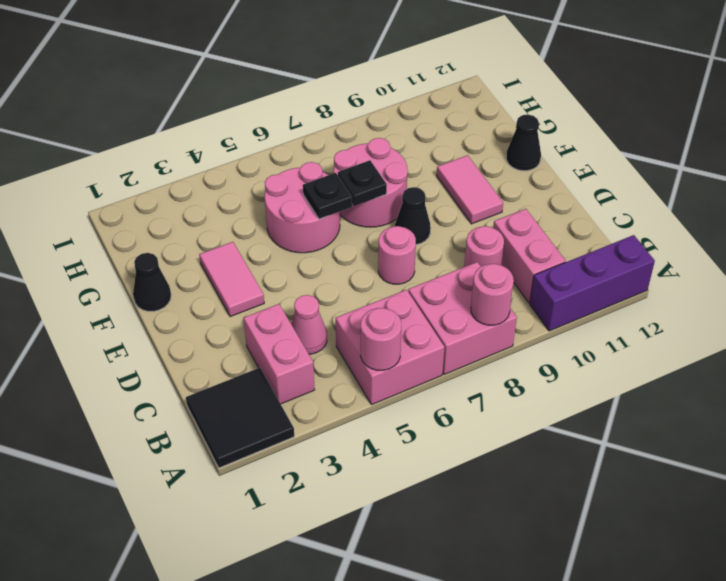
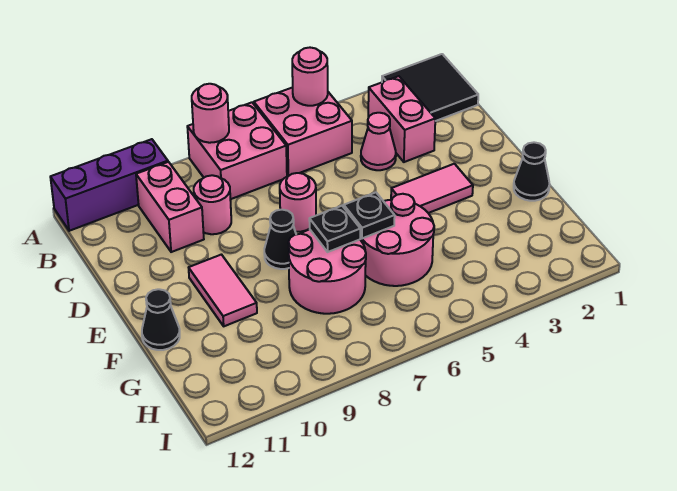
pink tile E3:F3 level 1 -> pink tile E3:E4 level 1

